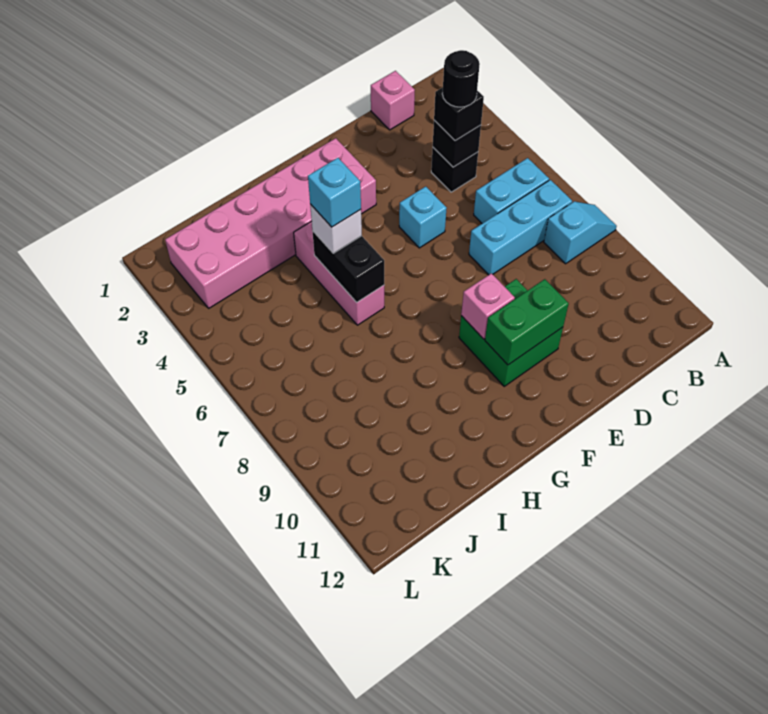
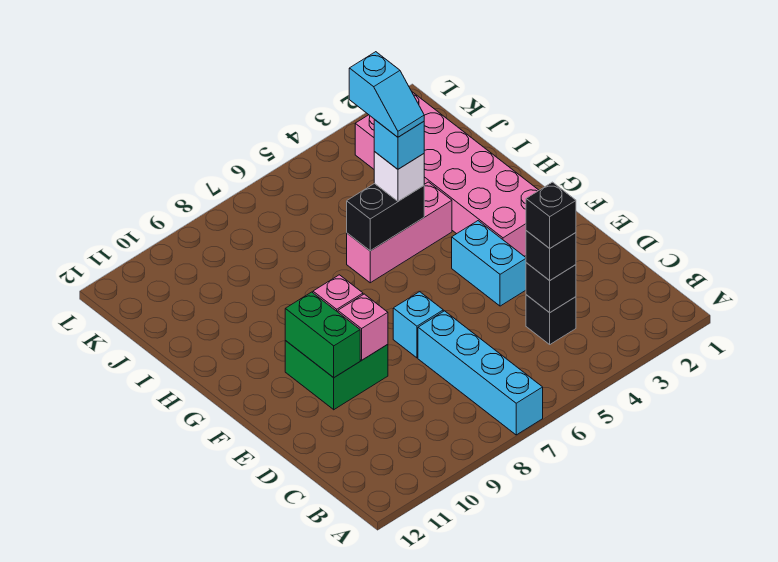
cyan slope A8:B8 level 1 top B -> cyan slope H5:I5 level 5 top I
cyan brick B6:C6 level 1 -> cyan brick E4:F4 level 1
cyan brick B7:D7 level 1 -> cyan brick A7:D7 level 1
pink brick C1 level 1 -> pink brick E9 level 2
black round brick C4 level 4 -> black brick C4 level 4
cyan brick E5 level 1 -> cyan brick E7 level 1

